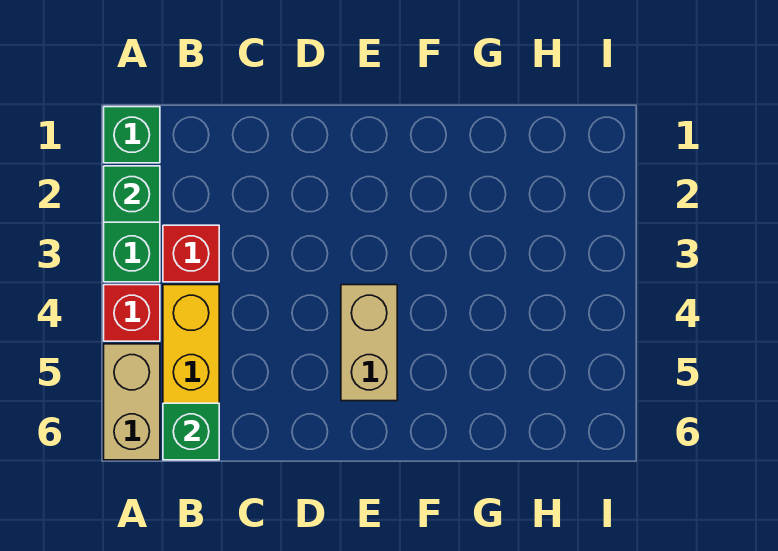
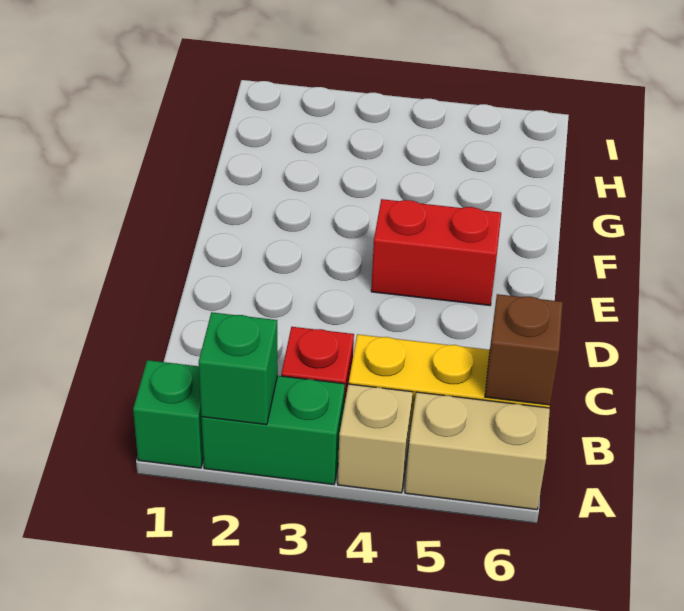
red brick A4 level 1 -> tan brick A4 level 1
green brick B6 level 2 -> brown brick B6 level 2
tan brick E4:E5 level 1 -> red brick E4:E5 level 1

